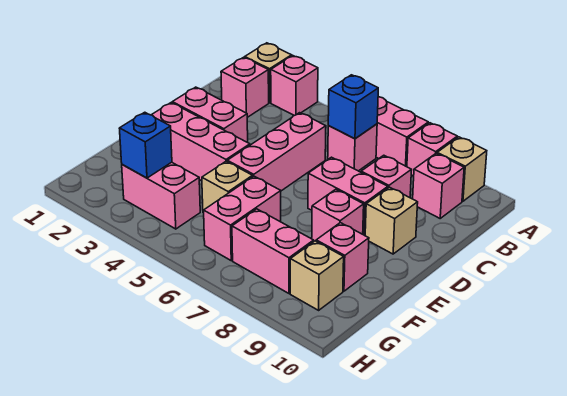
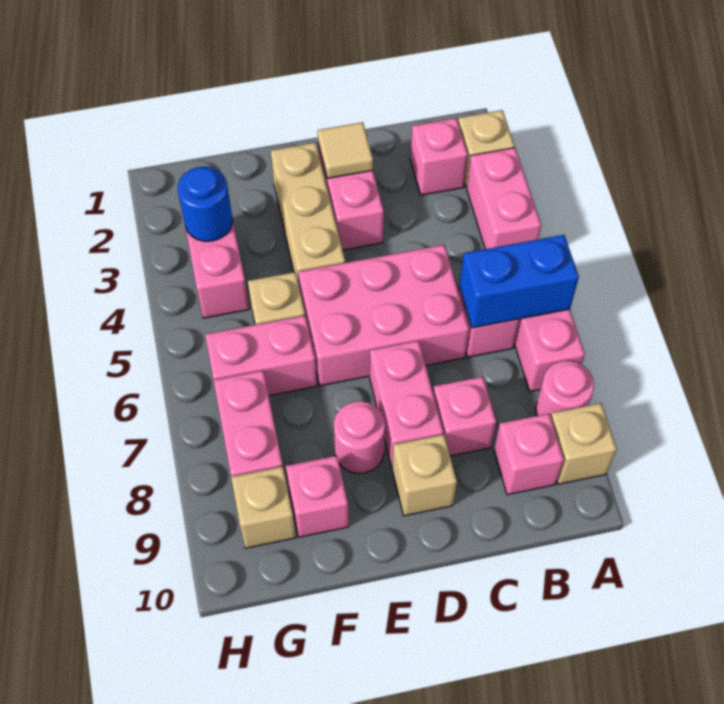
pink brick A3 level 1 -> pink brick A3:A4 level 1
pink brick A8 level 1 -> pink round brick A8 level 1
blue brick B6 level 2 -> blue brick A6:B6 level 2
pink brick C5:E5 level 1 -> pink brick C5:E6 level 1
none -> tan tile D2 level 2
pink brick E2:E4 level 1 -> tan brick E2:E4 level 1
pink brick E8 level 1 -> pink round brick E8 level 1
blue brick G3 level 2 -> blue round brick G3 level 2

